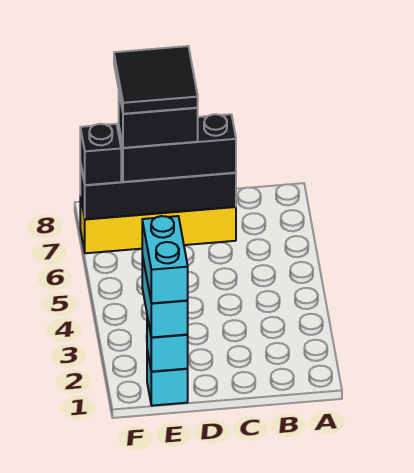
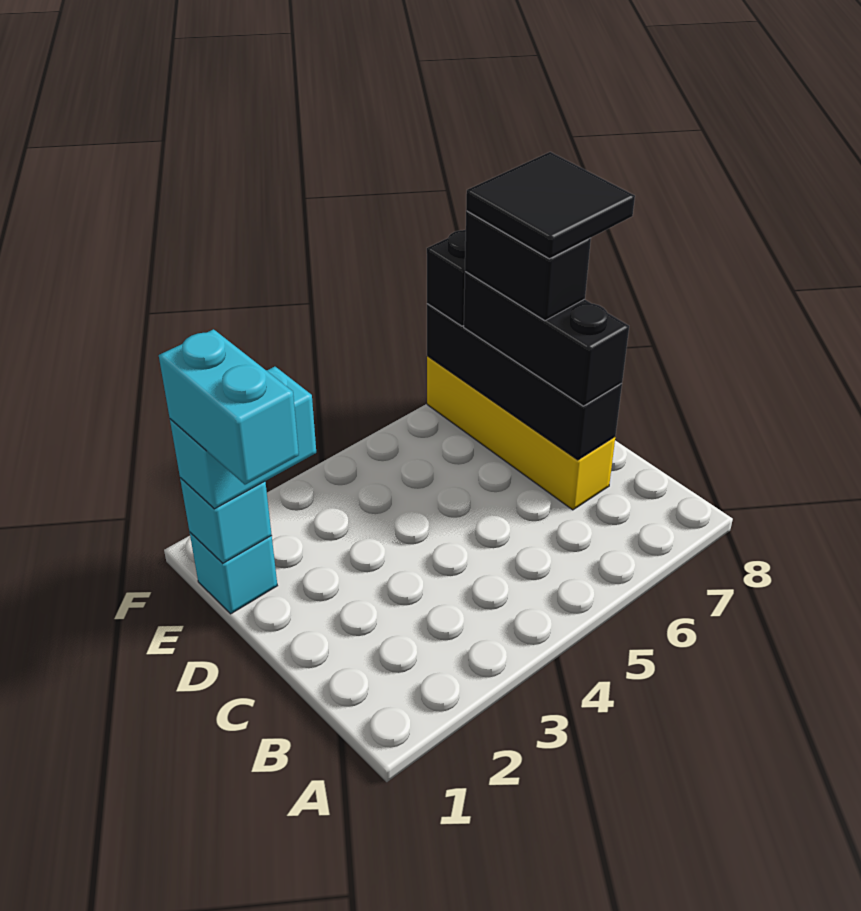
cyan brick E1:E2 level 4 -> cyan brick D1:E1 level 4

